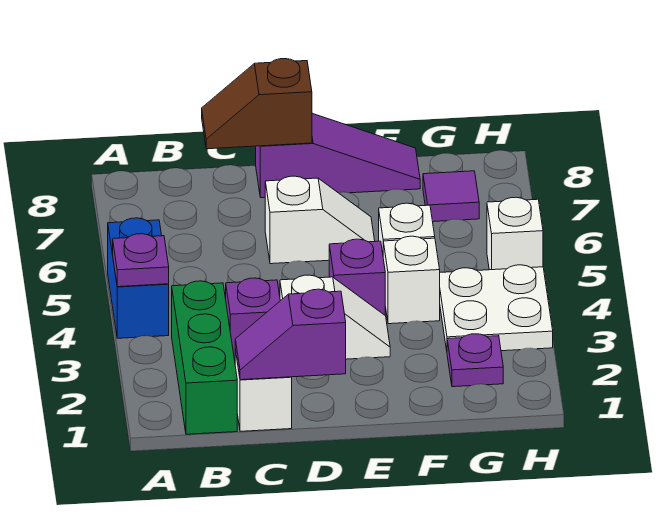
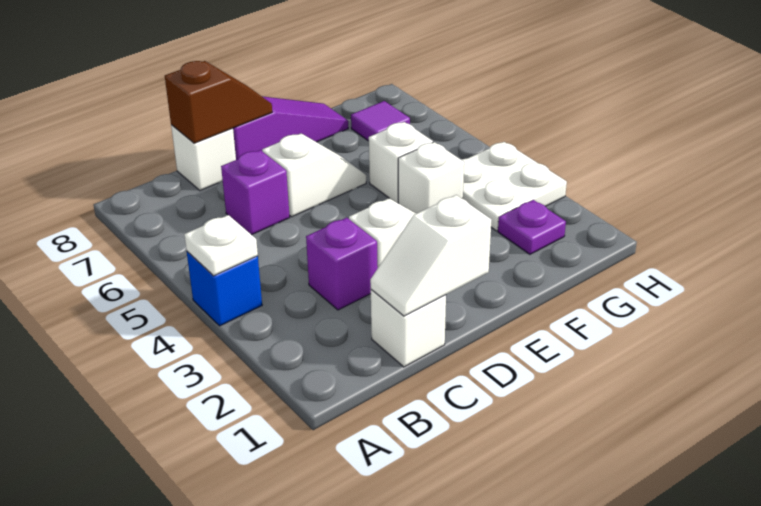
blue brick A4:A5 level 1 -> blue brick A4 level 1
purple plate A4 level 2 -> white plate A4 level 2
green brick B1:B3 level 1 -> none
purple slope C1:D1 level 2 top D -> white slope C1:D1 level 2 top D
brown slope C8:D8 level 2 top D -> brown slope C8:D8 level 2 top C
purple brick E4 level 1 -> purple brick C6 level 1
white brick H5 level 1 -> white brick C8 level 1

